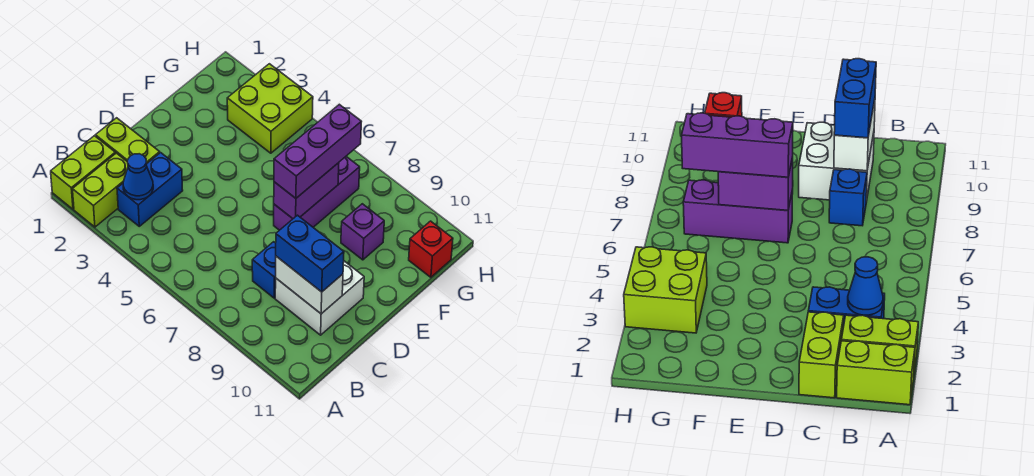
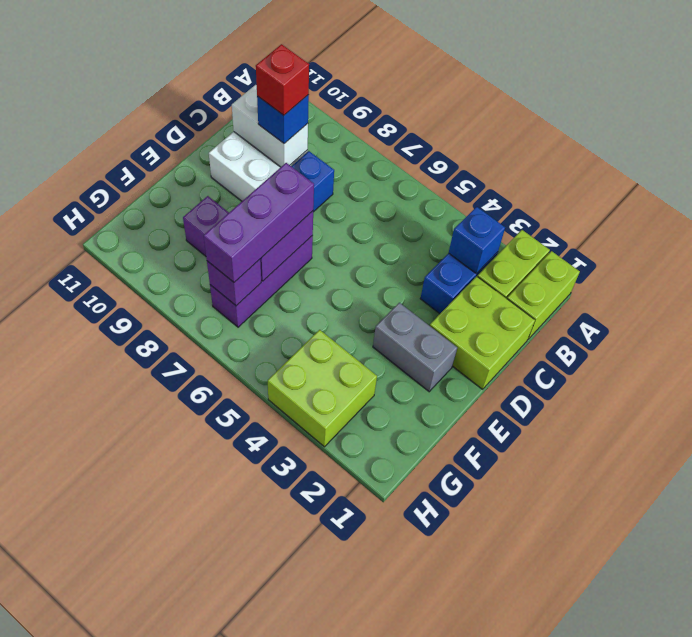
blue cone B3 level 2 -> blue brick B3 level 2
lime brick C1:C2 level 1 -> lime brick C1:D2 level 1
blue brick C9:C10 level 3 -> blue brick C9 level 3
none -> grey brick E2:E3 level 1
none -> purple brick G7 level 2
red brick G11 level 1 -> red brick C9 level 4

